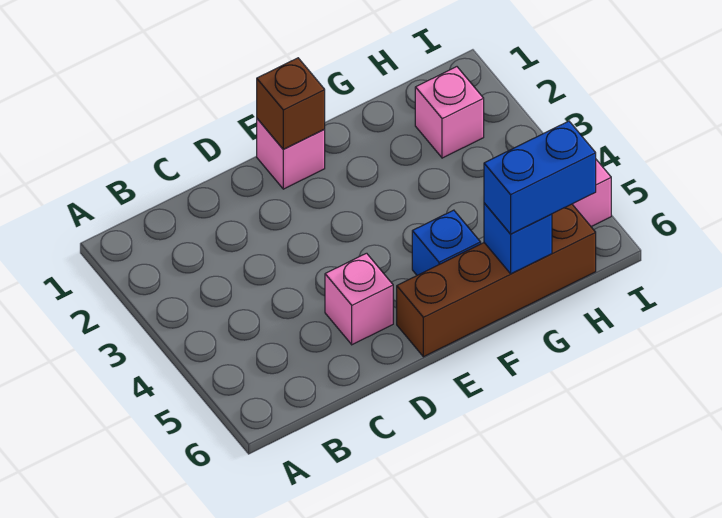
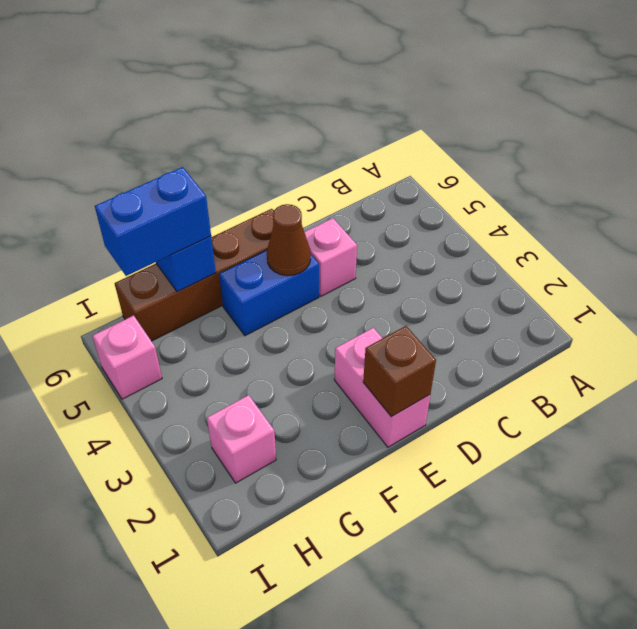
pink brick E1 level 1 -> pink brick E1:E2 level 1
none -> brown cone E5 level 2
blue brick F5 level 1 -> blue brick E5:F5 level 1

